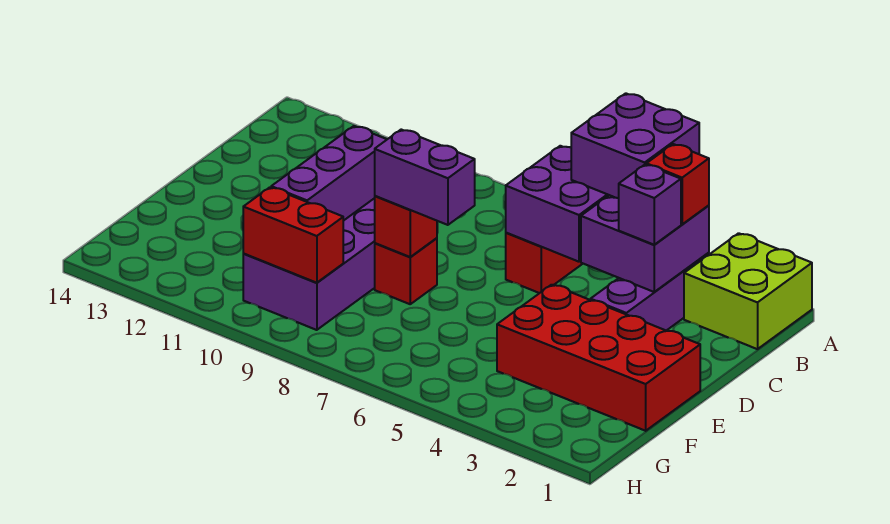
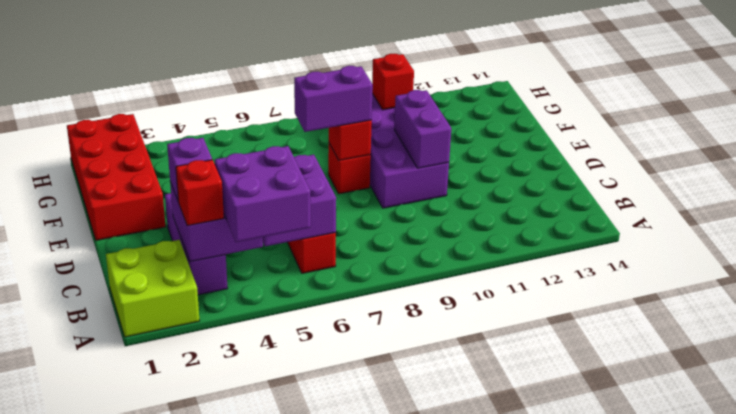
purple brick D10:F10 level 2 -> purple brick D10:E10 level 2
red brick E1:F4 level 1 -> red brick E1:H2 level 1
red brick G9:G10 level 2 -> red brick G10 level 2

